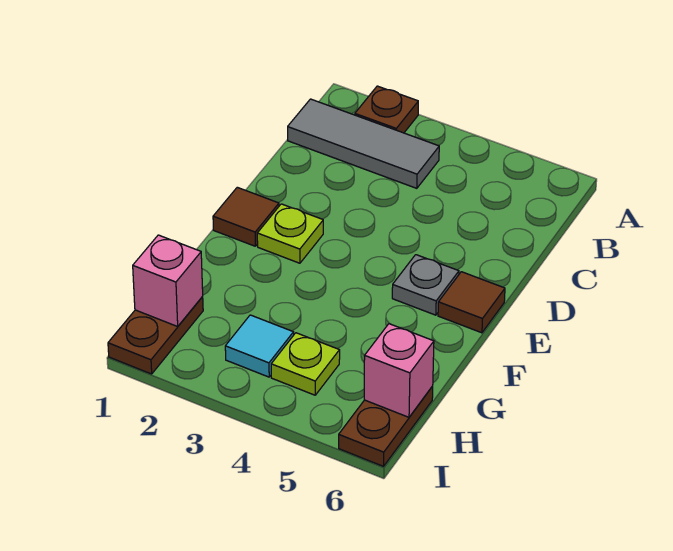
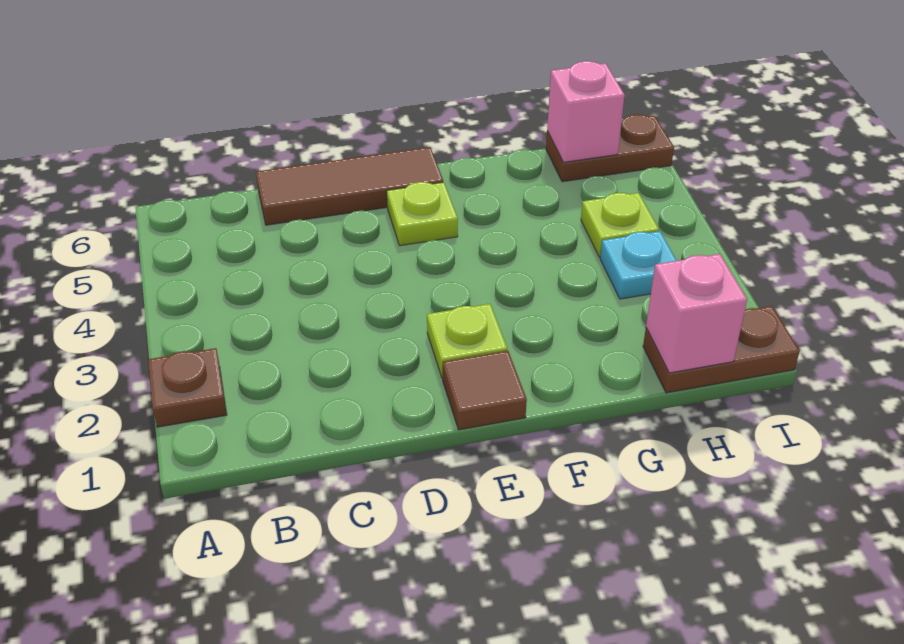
grey tile B1:B3 level 1 -> none
grey plate E5 level 1 -> lime plate E5 level 1
brown tile E6 level 1 -> brown tile C6:E6 level 1
cyan tile H3 level 1 -> cyan plate H3 level 1

